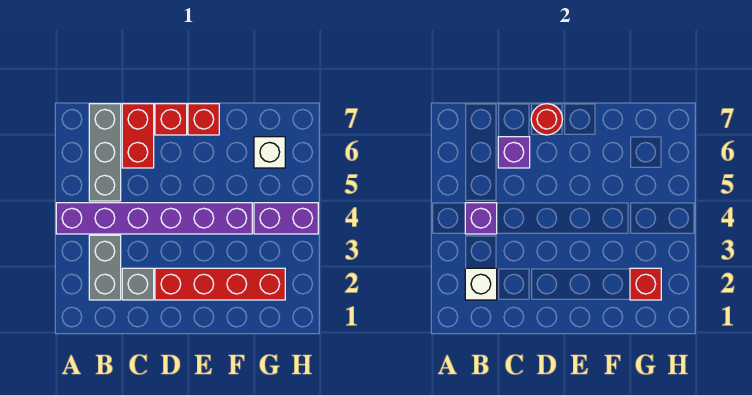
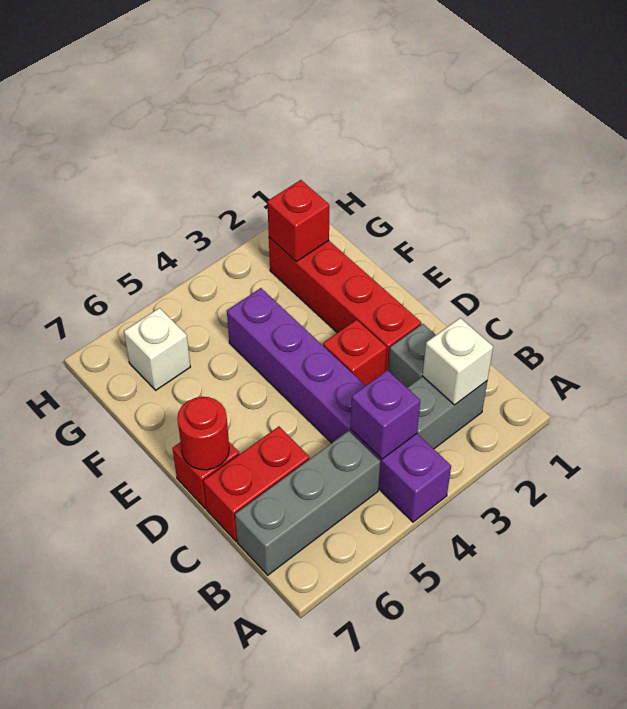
purple brick C6 level 2 -> none
red brick E7 level 1 -> red brick D3 level 1
purple brick G4:H4 level 1 -> none

